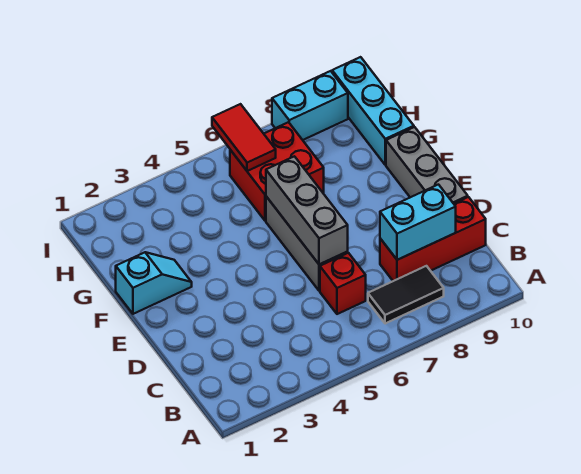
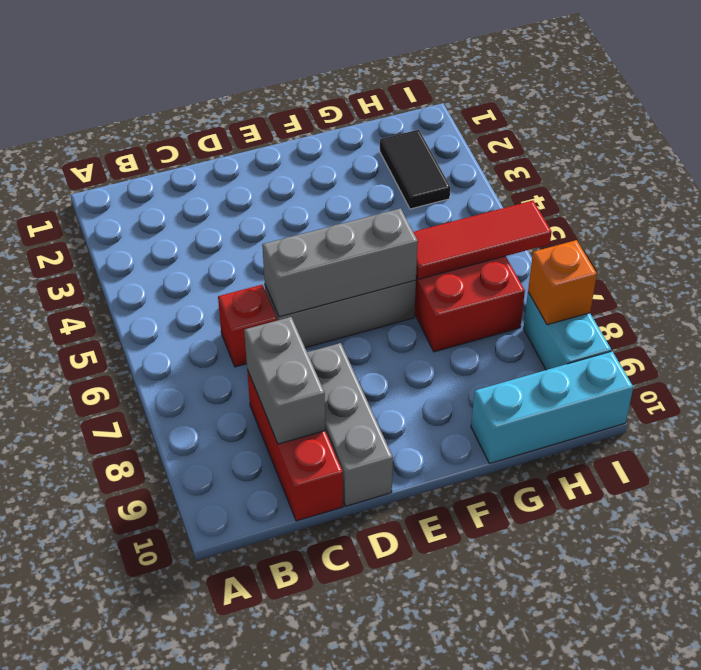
black tile B7:B8 level 1 -> black tile H2:H3 level 1
cyan brick C8:C9 level 2 -> grey brick C8:C9 level 2
grey brick D10:F10 level 1 -> grey brick D8:D10 level 1
cyan slope F1:F2 level 1 top 1 -> none
red tile H6:I6 level 2 -> red tile G6:I6 level 2
none -> orange brick I8 level 2

